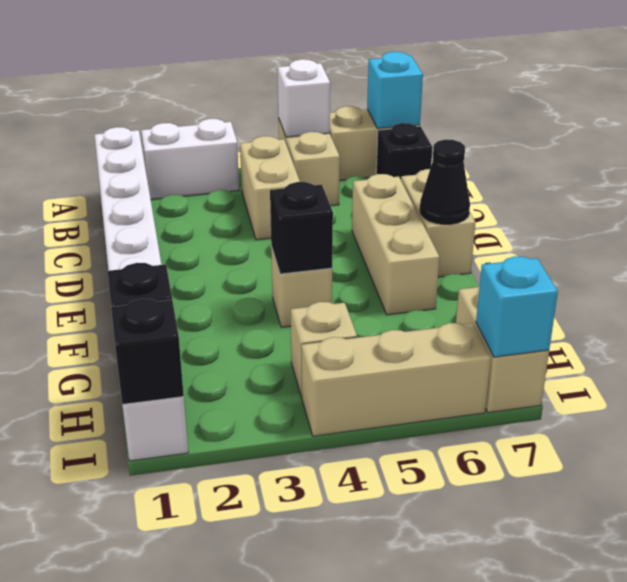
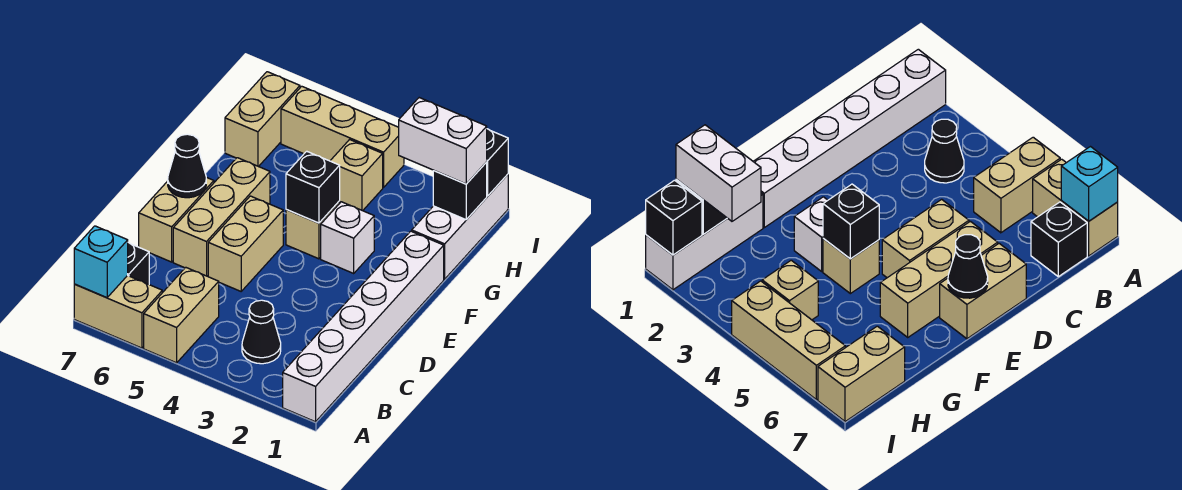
white brick A2:A3 level 1 -> white brick H1:H2 level 3
white brick A5 level 2 -> white brick F3 level 1
none -> black cone B3 level 1
tan brick B4:C4 level 1 -> tan brick D5:E5 level 1
cyan brick I7 level 2 -> none

